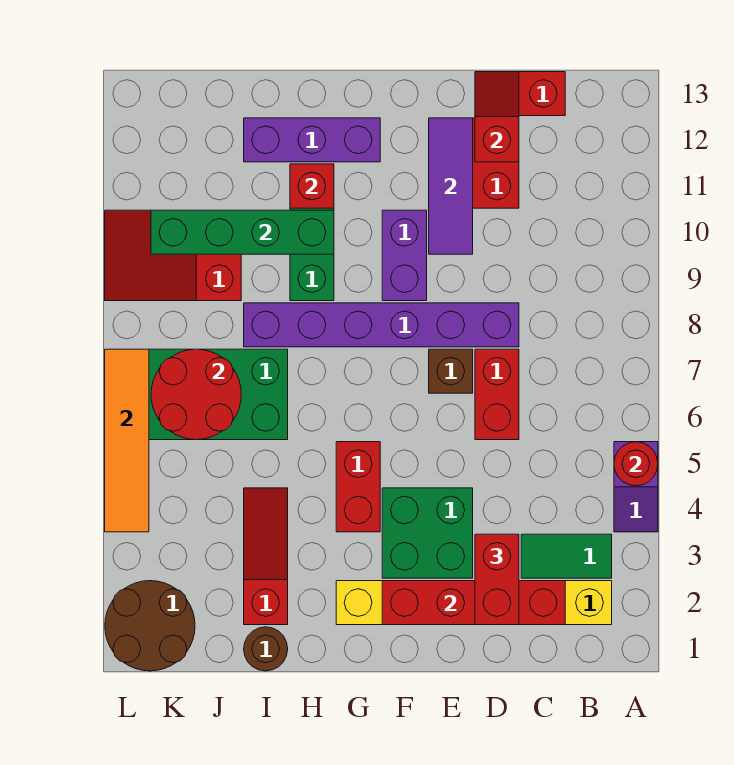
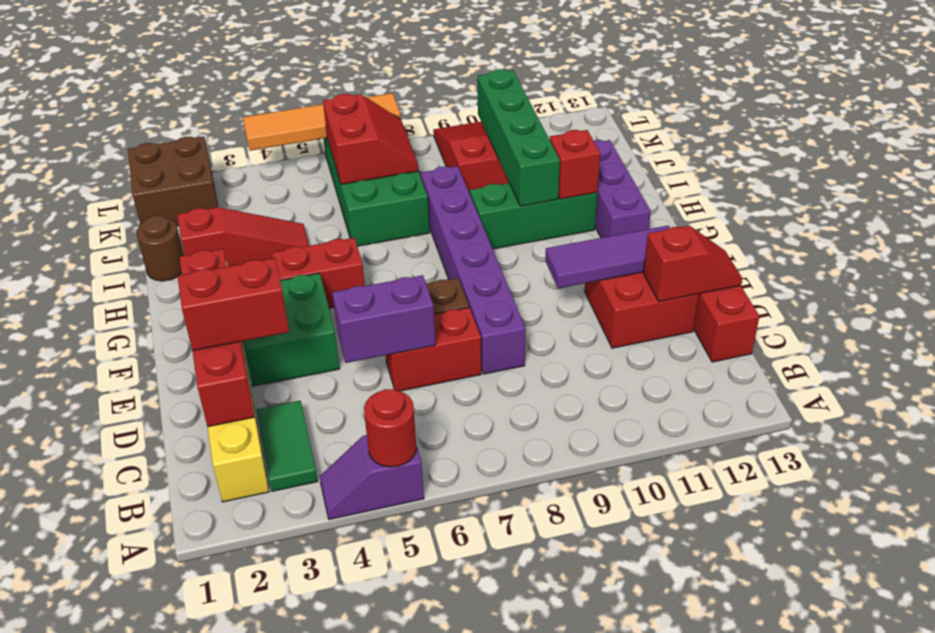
purple brick F9:F10 level 1 -> purple brick D5:D6 level 2
red round brick J6:K7 level 2 -> red slope J6:K7 level 2 top 6
brown round brick K1:L2 level 1 -> brown brick K1:L2 level 1

